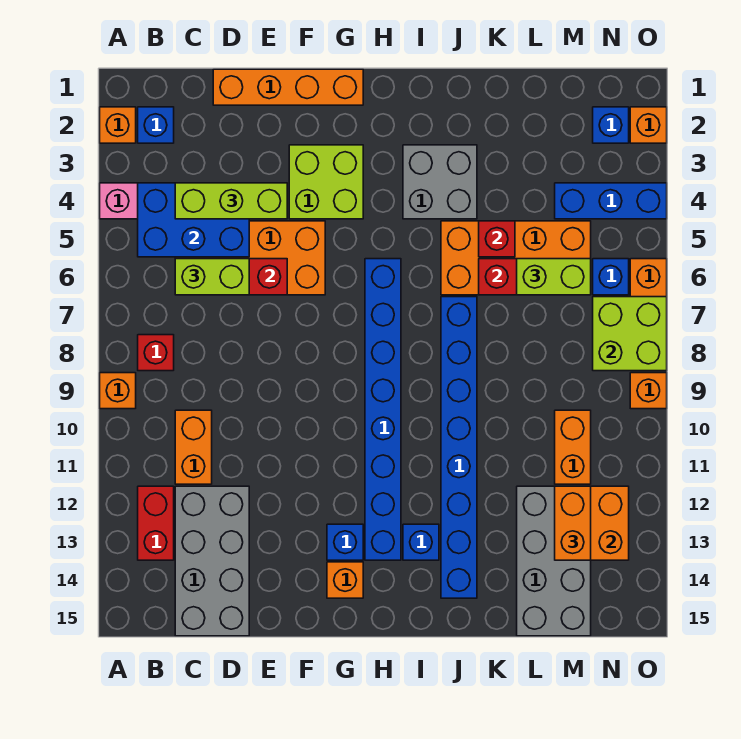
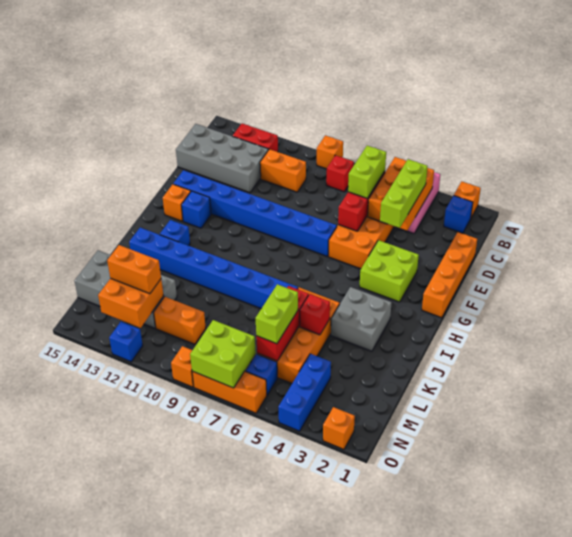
blue brick B4:D5 level 2 -> orange brick B4:D5 level 2
blue brick H6:H13 level 1 -> blue brick F7:F14 level 1
blue brick N2 level 1 -> blue brick O12 level 1

